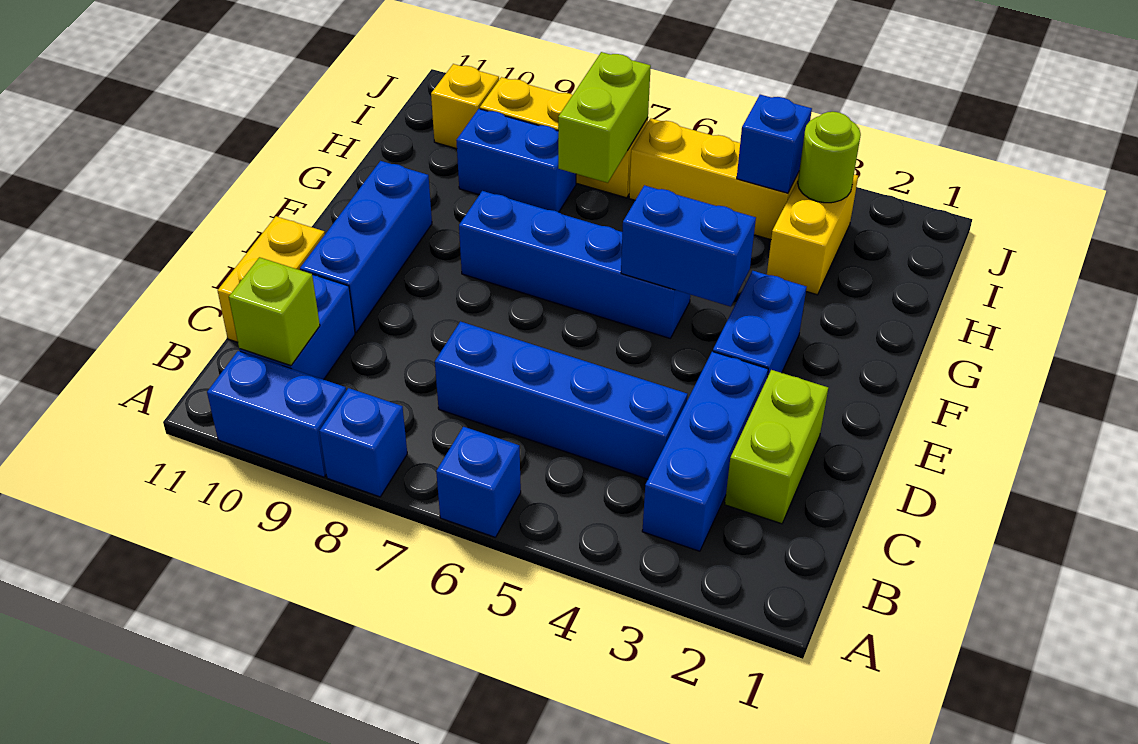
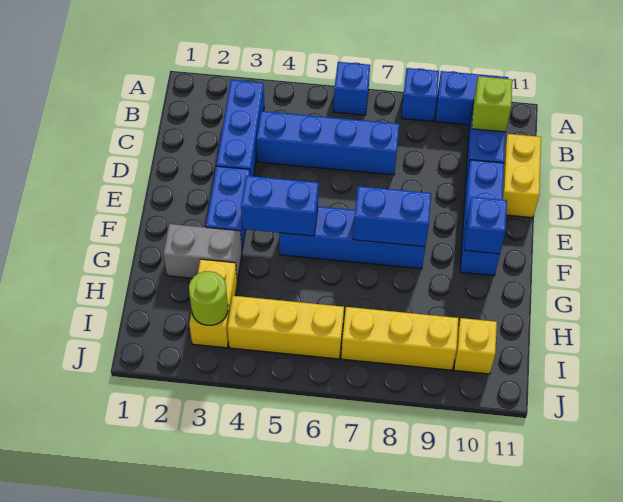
lime brick C2:D2 level 1 -> none
none -> grey brick G2:G3 level 1
lime brick H7:I7 level 2 -> none
blue brick H8:H9 level 1 -> blue brick F7:F8 level 2
blue brick I4 level 2 -> blue brick F10 level 2

